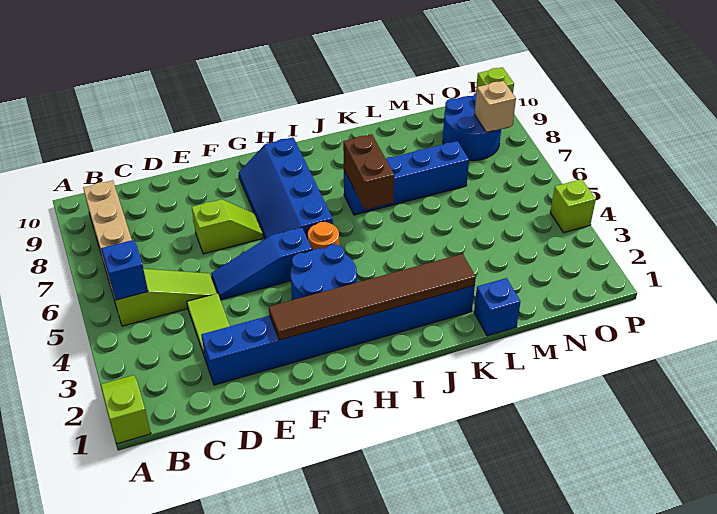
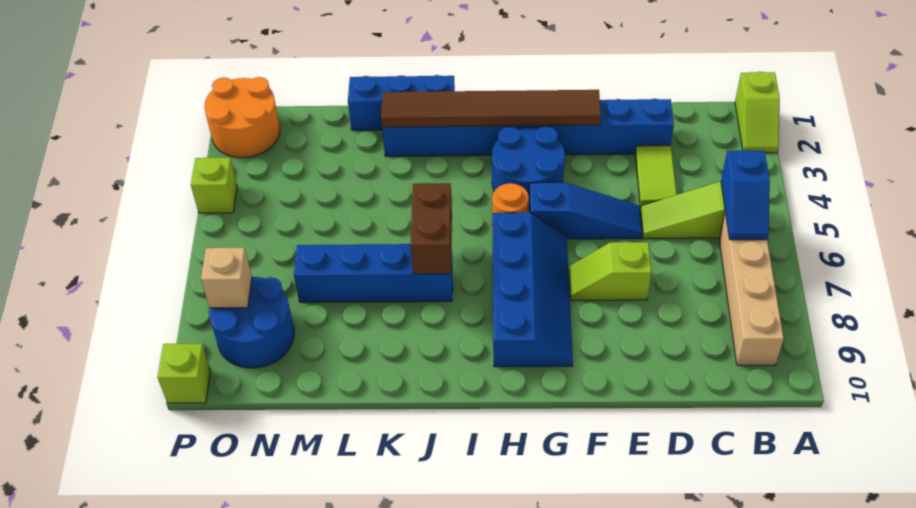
blue brick L1 level 1 -> blue brick J1:L1 level 1
none -> orange round brick O1:P2 level 1

